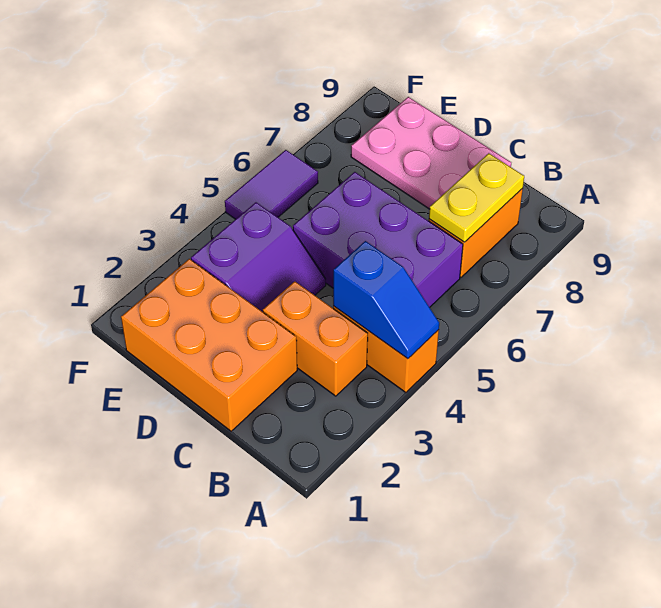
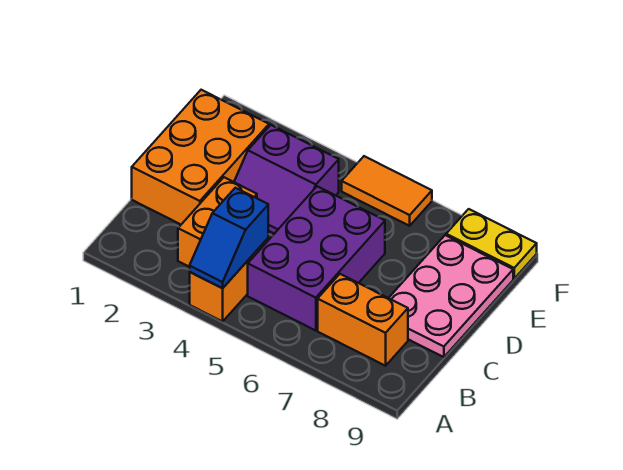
yellow plate B7:B8 level 2 -> yellow plate F8:F9 level 1
purple tile F5:F6 level 1 -> orange tile F5:F6 level 1

